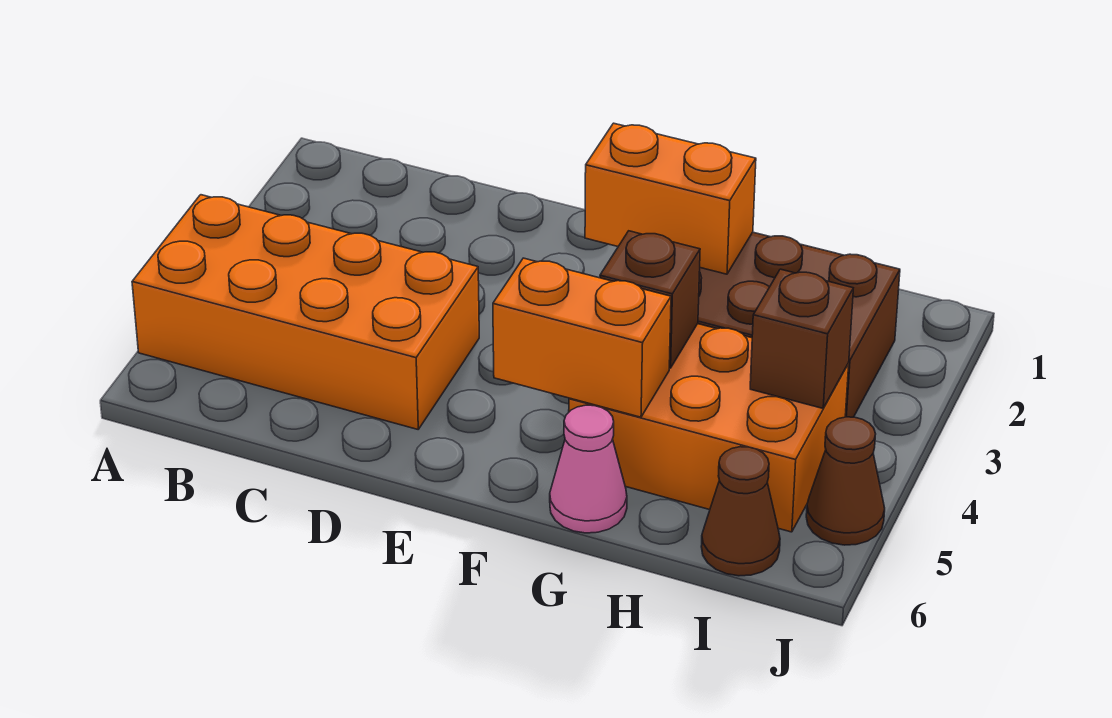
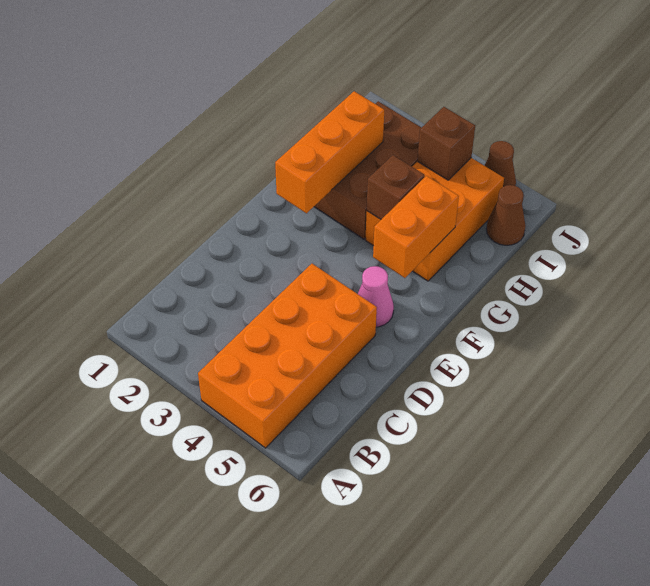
orange brick F2:G2 level 2 -> orange brick F2:H2 level 2
pink cone G6 level 1 -> pink cone E5 level 1

